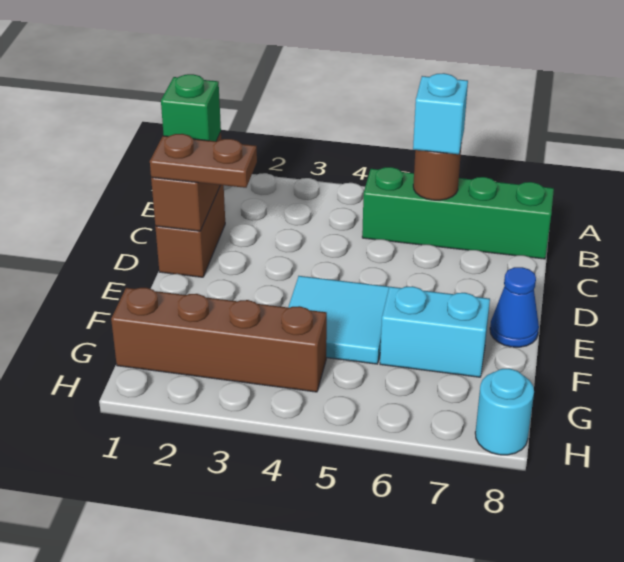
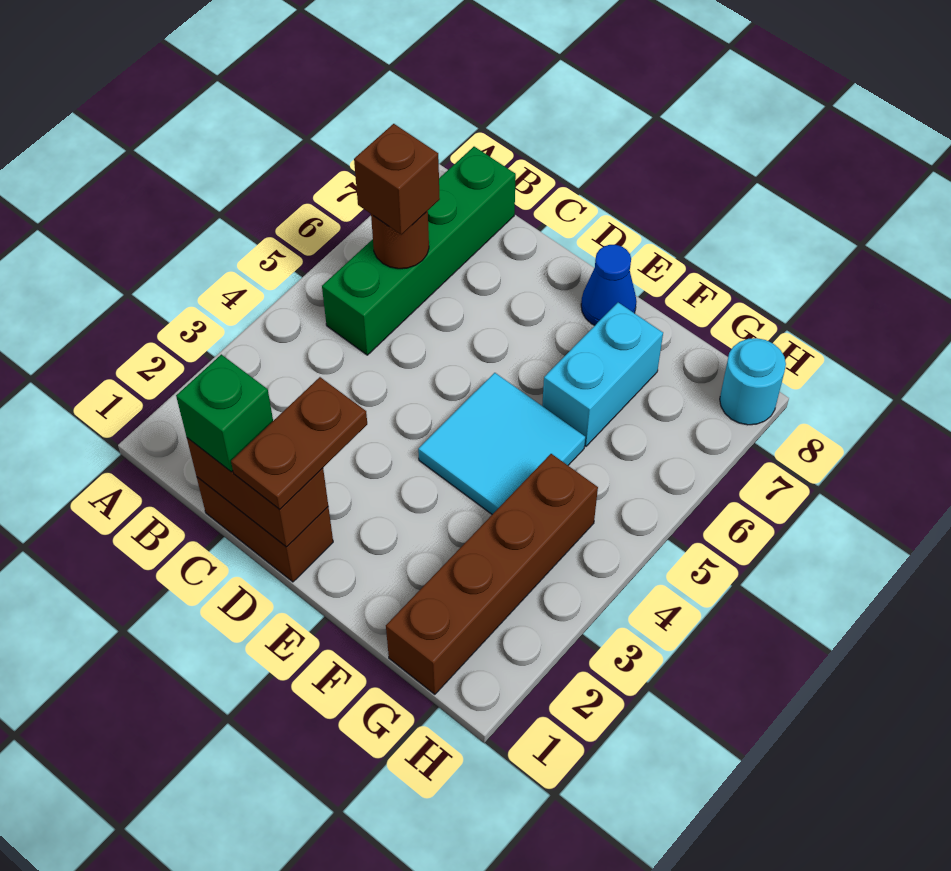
cyan brick B6 level 3 -> brown brick B6 level 3

